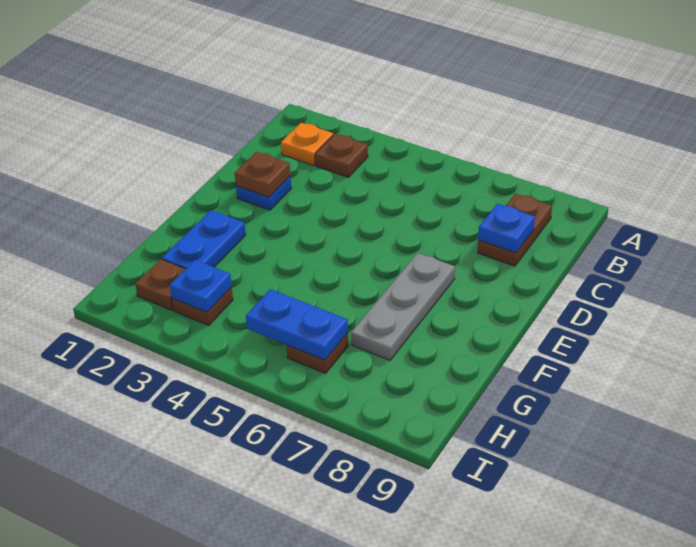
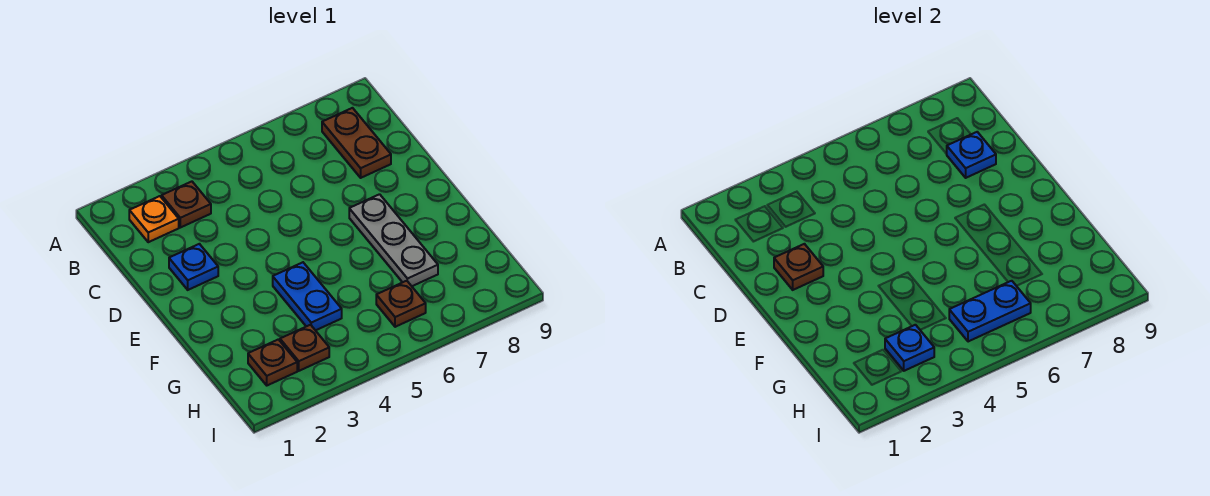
blue plate F2:G2 level 1 -> blue plate F4:G4 level 1

